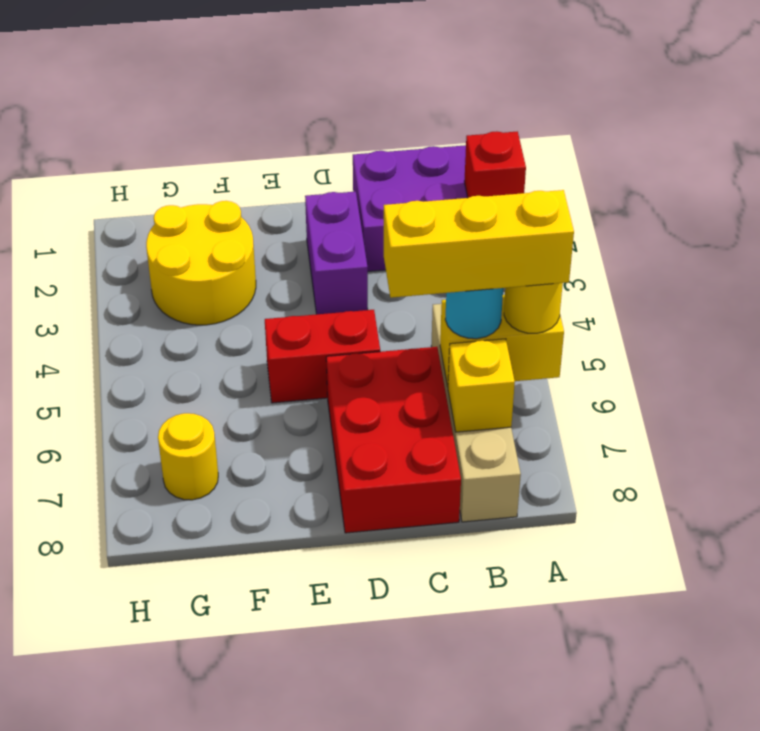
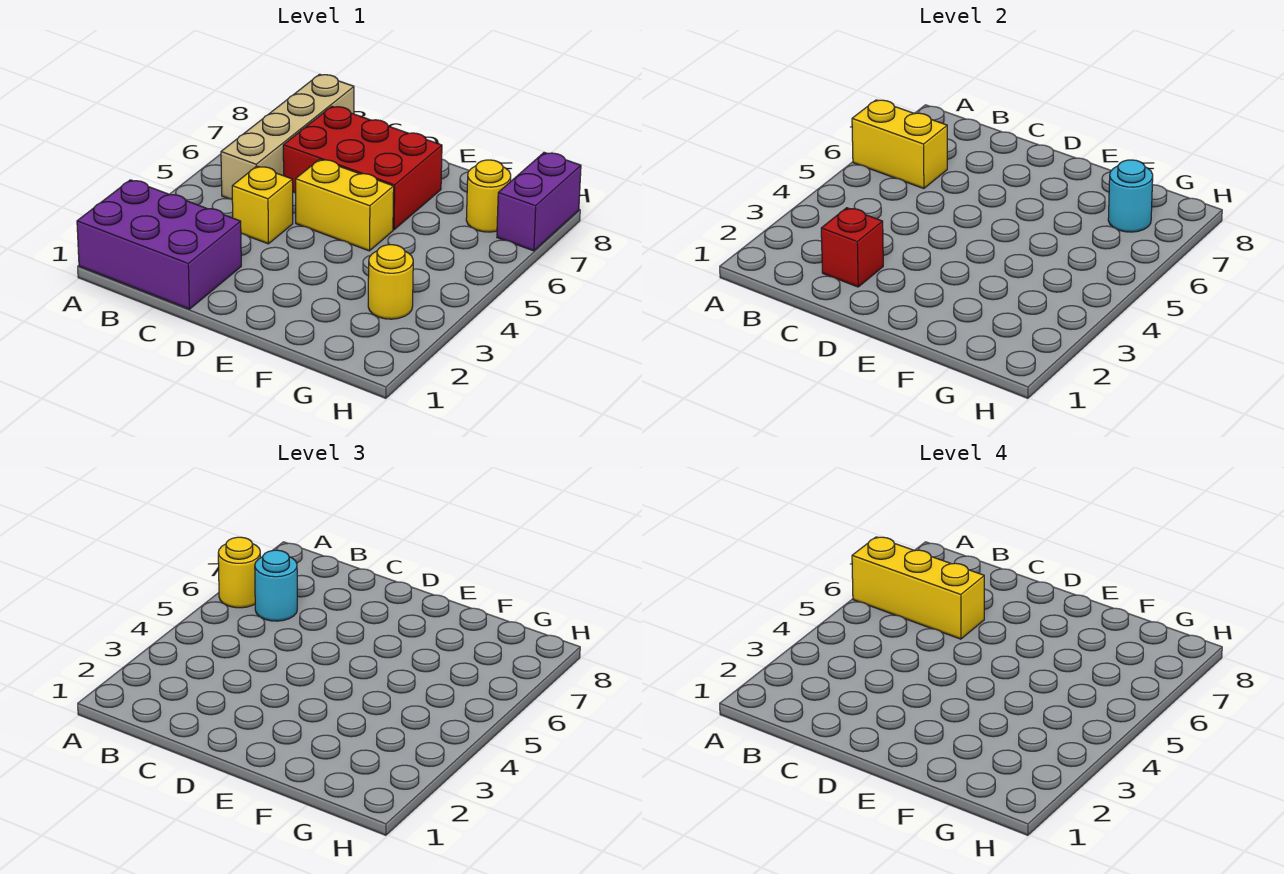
red brick A2 level 2 -> red brick C2 level 2
yellow brick B7 level 2 -> yellow brick C4 level 1
red brick C6:D8 level 1 -> red brick C6:E7 level 1
purple brick D2:D3 level 1 -> purple brick H7:H8 level 1
red brick D5:E5 level 1 -> yellow brick D5:E5 level 1
yellow round brick F2:G3 level 1 -> yellow round brick G3 level 1
none -> cyan round brick G7 level 2

